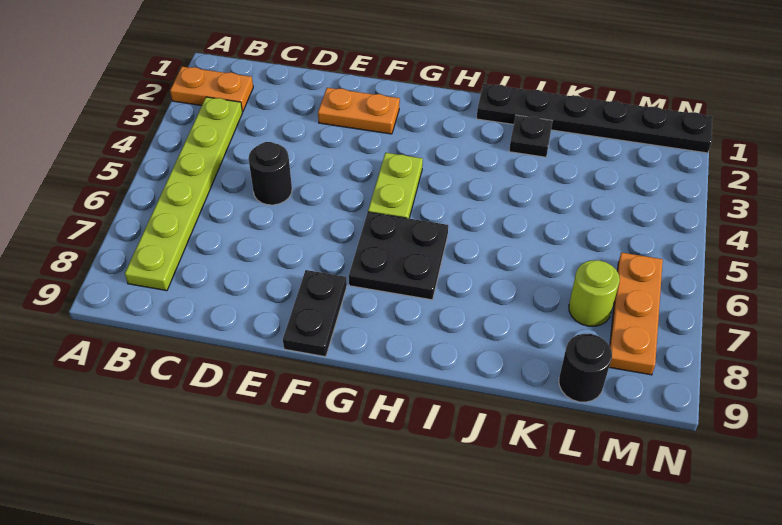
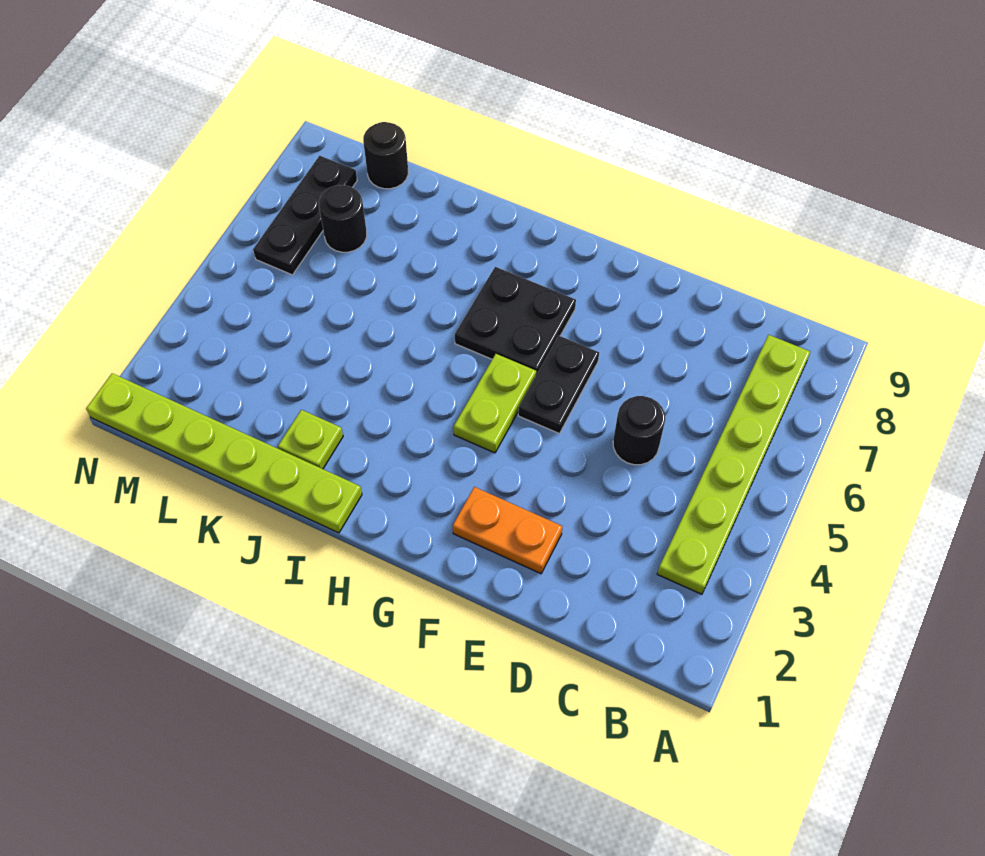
orange plate A2:B2 level 1 -> none
black plate F8:F9 level 1 -> black plate F5:F6 level 1
black plate I1:N1 level 1 -> lime plate I1:N1 level 1
black plate J2 level 1 -> lime plate J2 level 1
lime round brick L7 level 1 -> black round brick L7 level 1
orange plate M6:M8 level 1 -> black plate M6:M8 level 1

